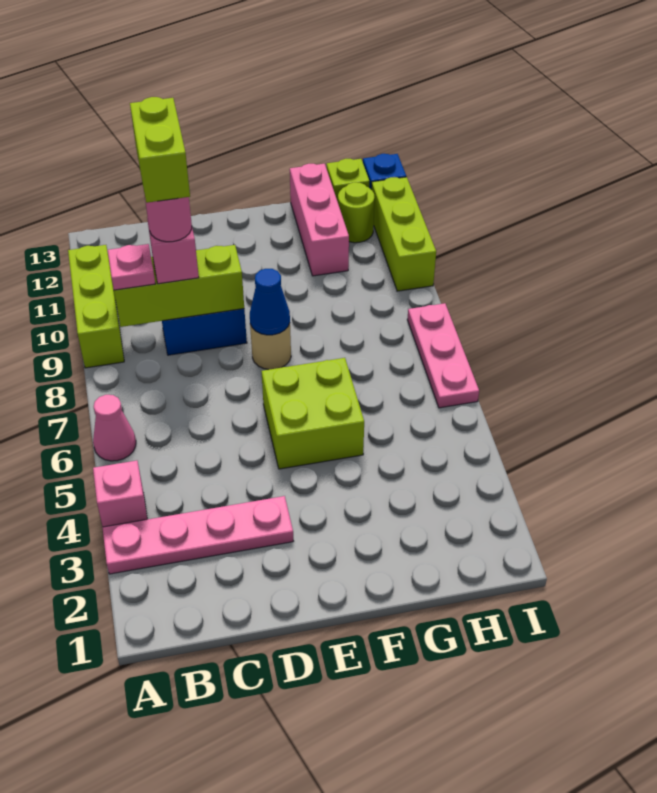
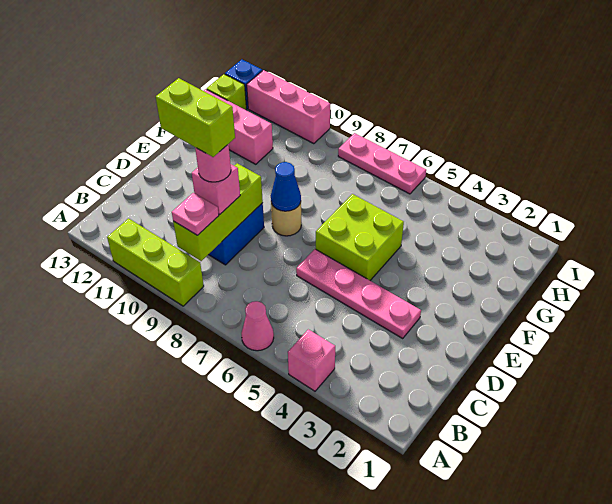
pink plate A3:D3 level 1 -> pink plate D3:D6 level 1
lime round brick H12 level 1 -> none
lime brick I10:I12 level 1 -> pink brick I10:I12 level 1

